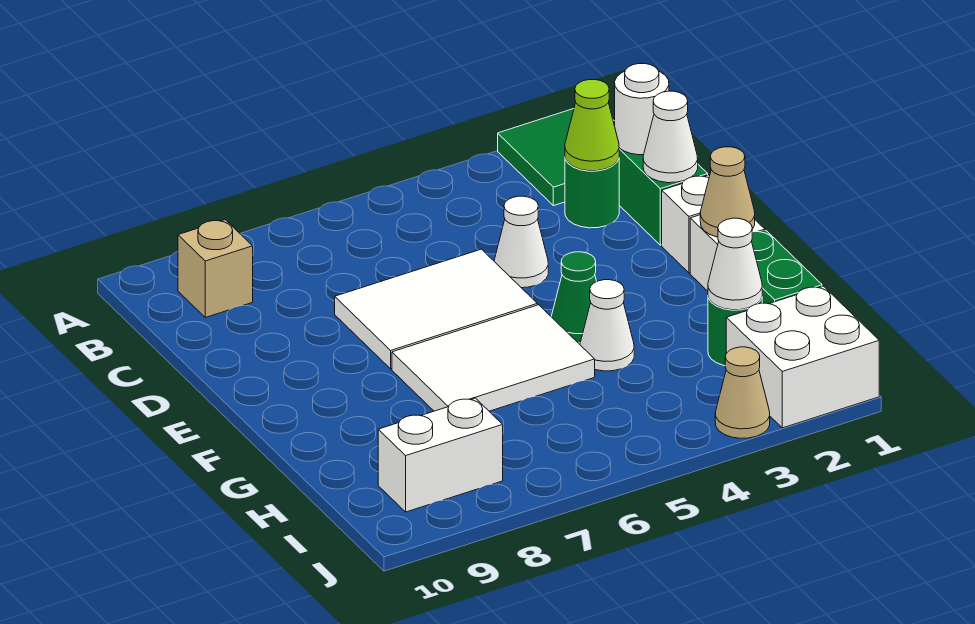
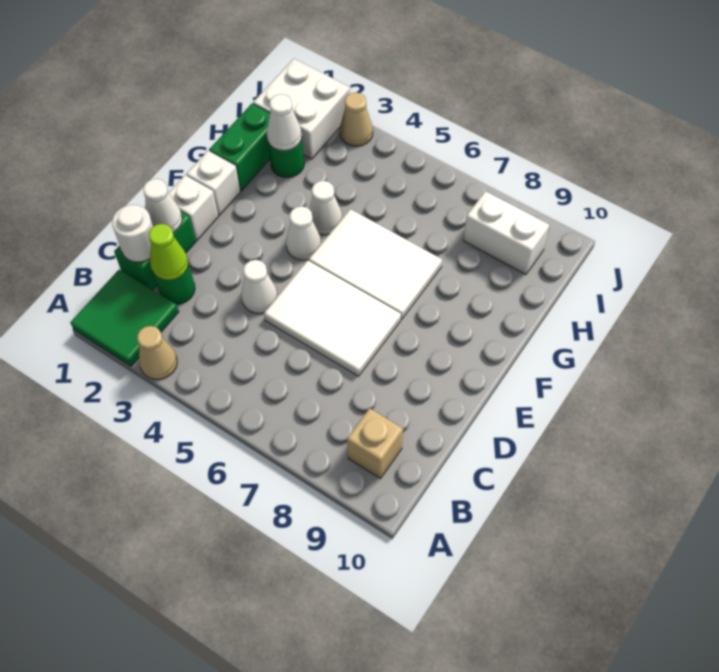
tan cone F1 level 2 -> tan cone A3 level 1
green cone F4 level 1 -> white cone F4 level 1

